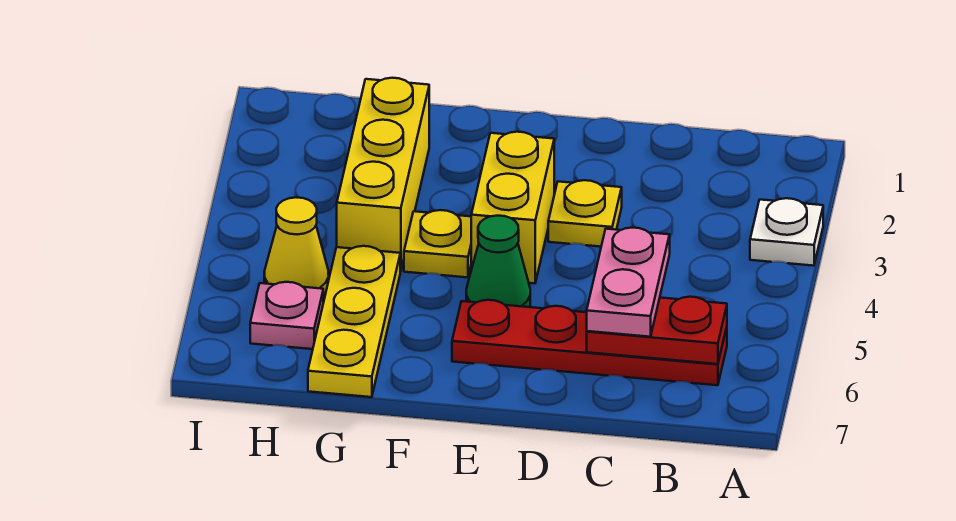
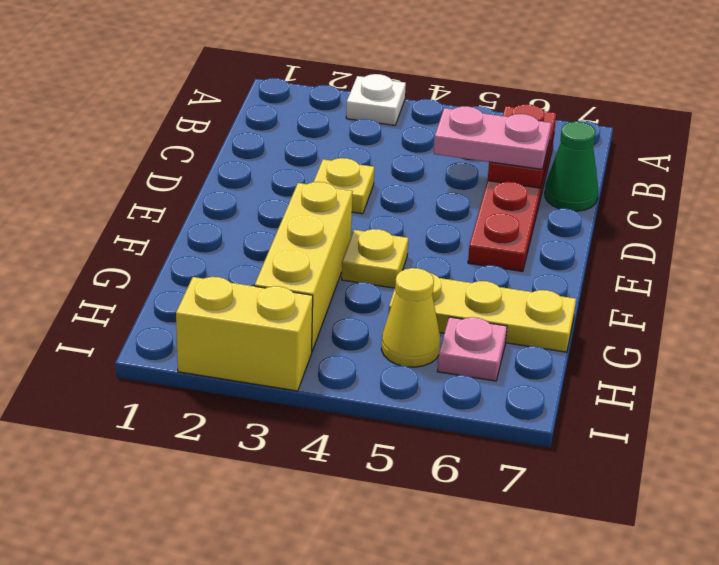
yellow brick E3:E4 level 1 -> yellow brick I2:I3 level 1
green cone E5 level 1 -> green cone C7 level 1
yellow brick G2:G4 level 1 -> yellow brick F3:H3 level 1

